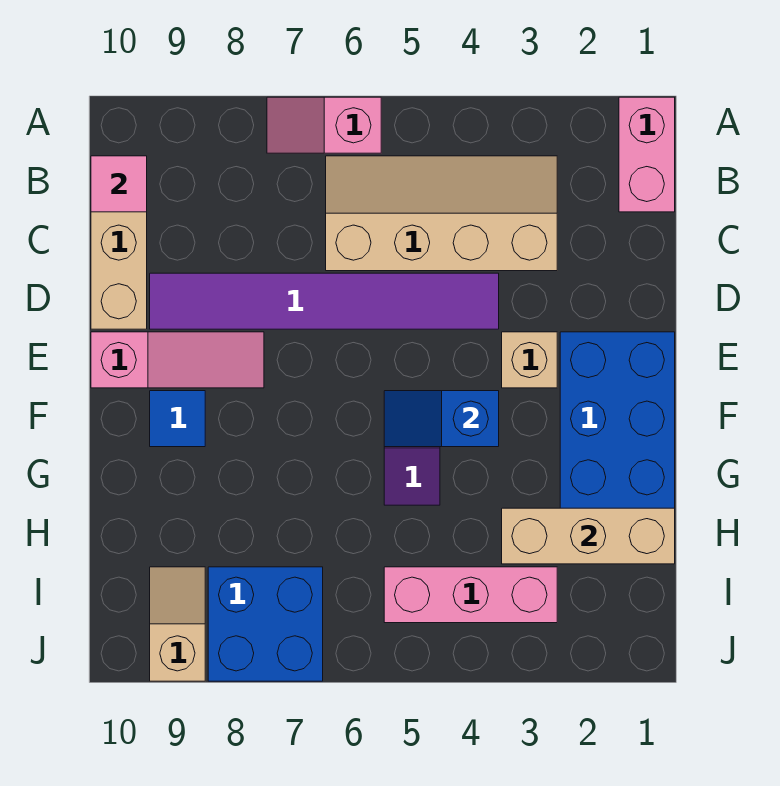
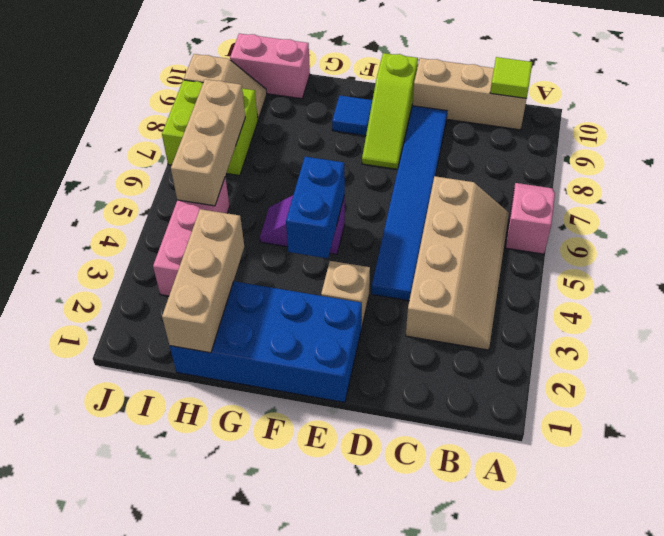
pink brick A1:B1 level 1 -> pink brick H10:I10 level 1
pink tile B10 level 2 -> lime tile B10 level 2
purple tile D4:D9 level 1 -> blue tile D4:D9 level 1
pink slope E8:E10 level 1 top 10 -> lime slope E8:E10 level 1 top 10
blue slope F4:F5 level 2 top 4 -> blue brick F4:F5 level 2
none -> tan brick I5:I7 level 2
blue brick I7:J8 level 1 -> lime brick I7:J8 level 1

